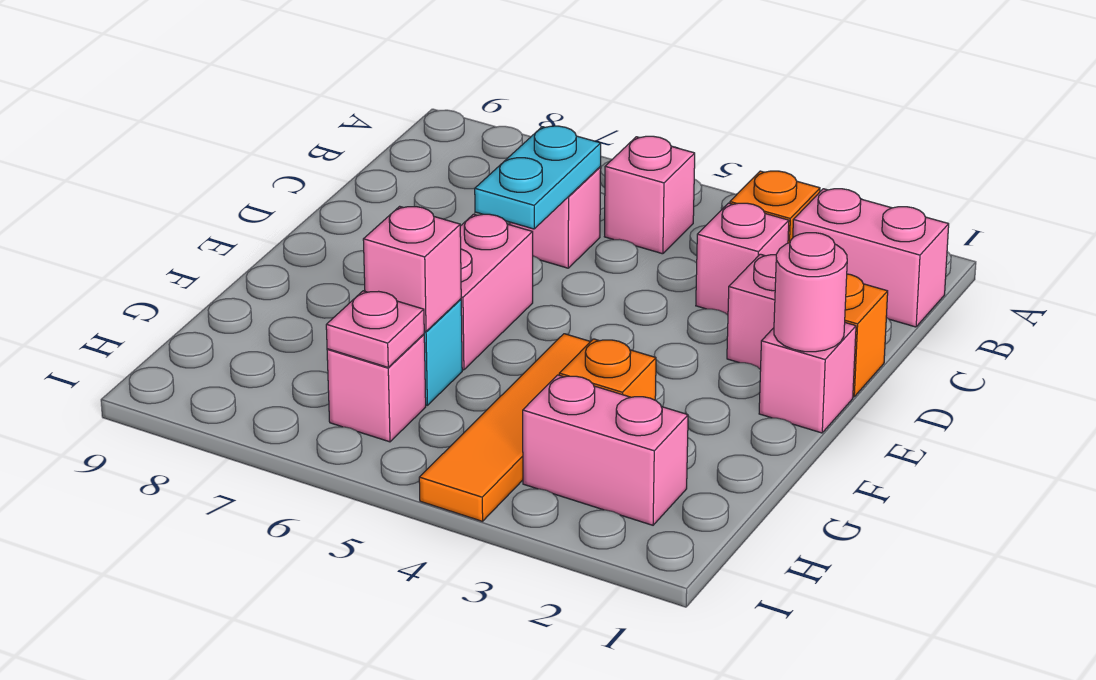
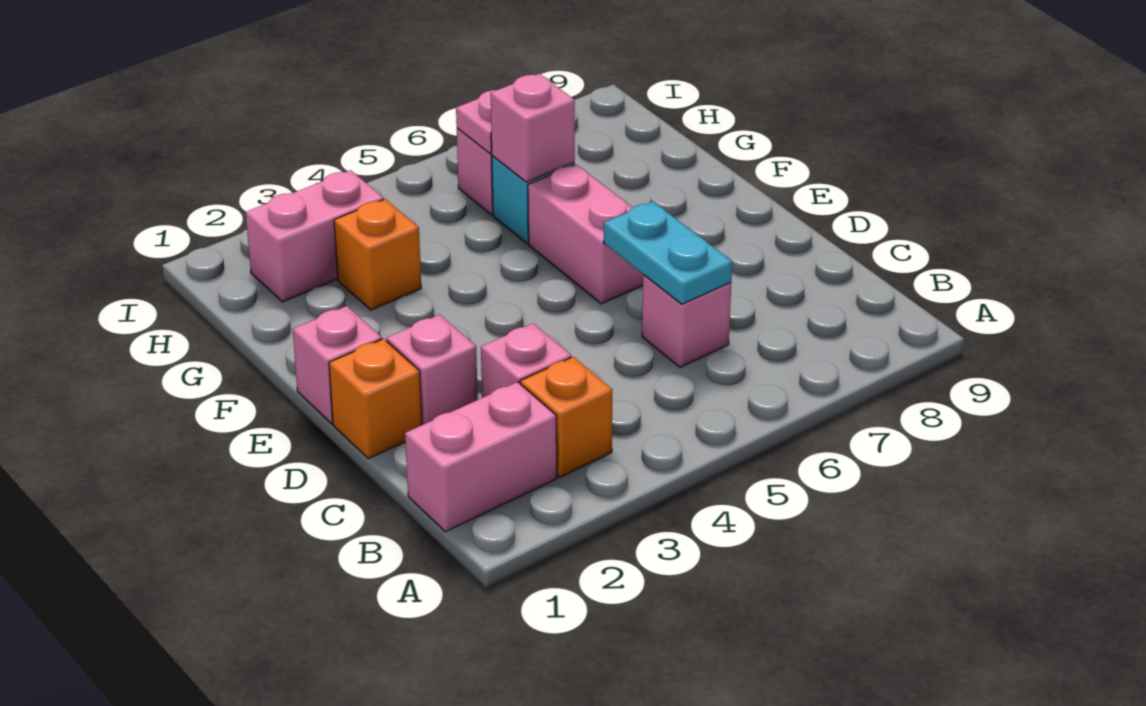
pink brick B5 level 1 -> none
pink round brick E1 level 2 -> none
orange tile F4:I4 level 1 -> none

